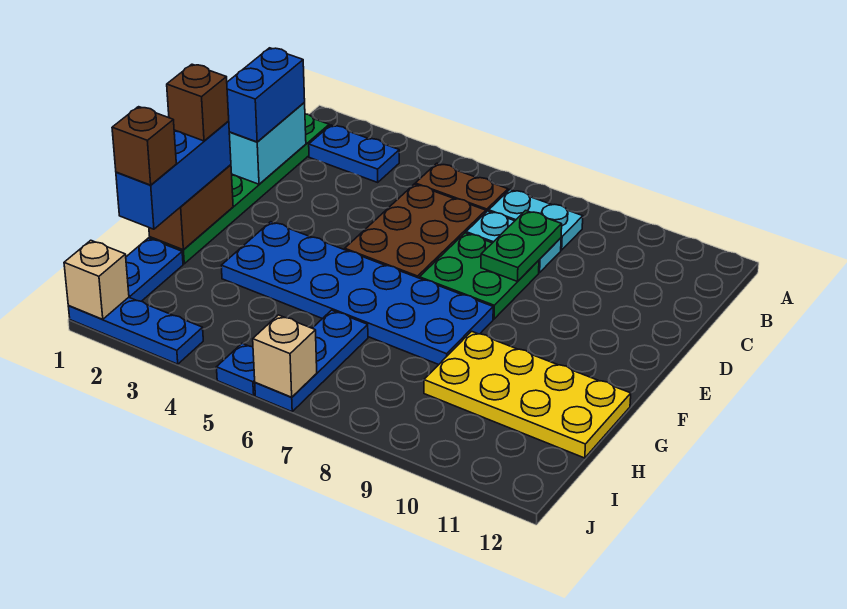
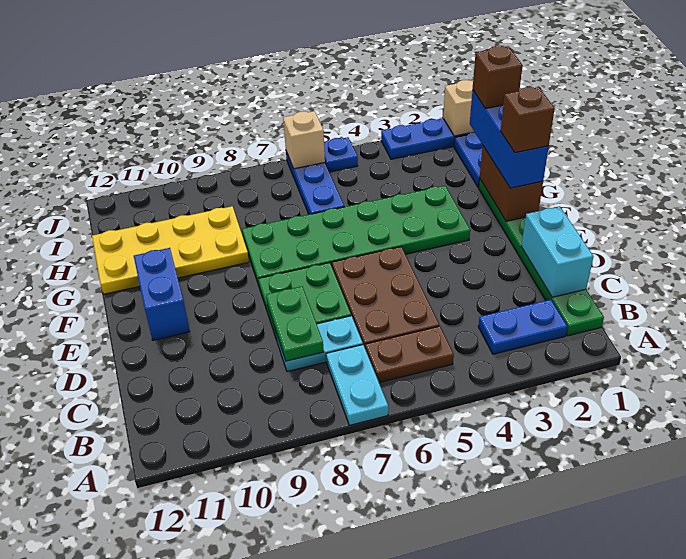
cyan plate B7:B8 level 1 -> cyan plate A7:B7 level 1
blue brick C1:D1 level 3 -> blue brick E11:F11 level 1
blue plate F3:G8 level 1 -> green plate F3:G8 level 1

